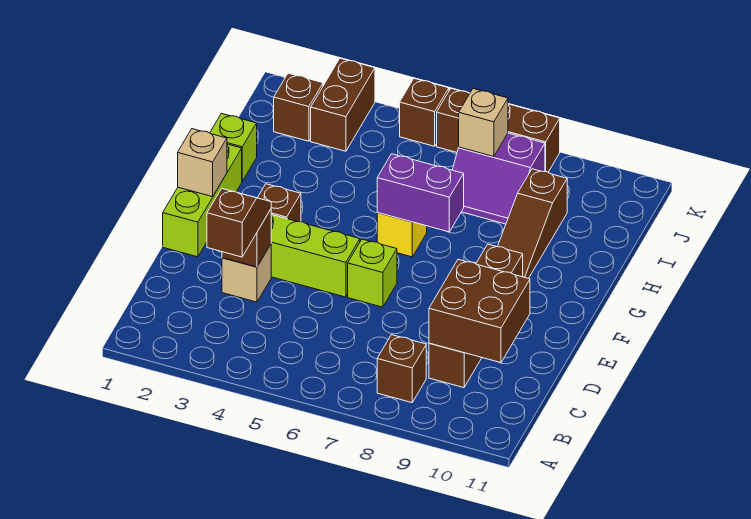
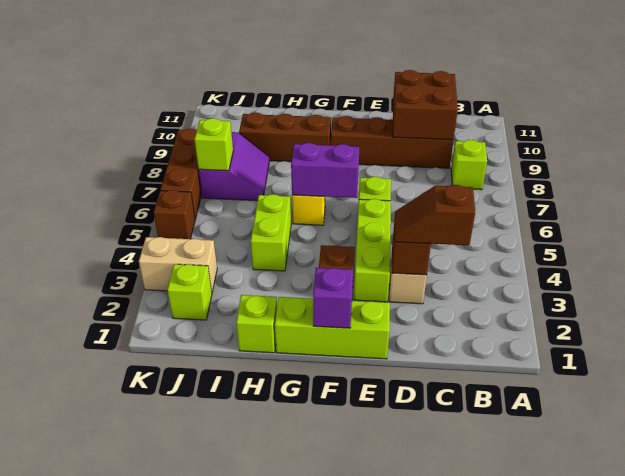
brown brick B8 level 1 -> lime brick B8 level 1
tan brick F1 level 2 -> purple brick F1 level 2
purple brick G6:G7 level 2 -> purple brick F6:G6 level 2
brown slope G9:I9 level 1 top I -> brown brick G9:I9 level 1
none -> lime brick H4:H5 level 1
brown brick J2 level 1 -> lime brick J2 level 1
brown brick J3:K3 level 1 -> tan brick J3:K3 level 1
tan brick J7 level 2 -> lime brick J7 level 2

